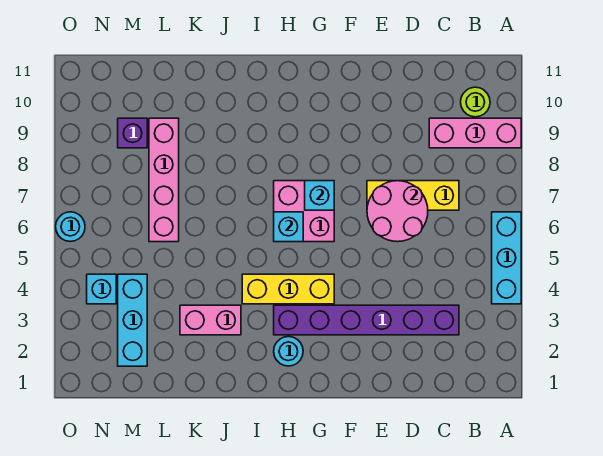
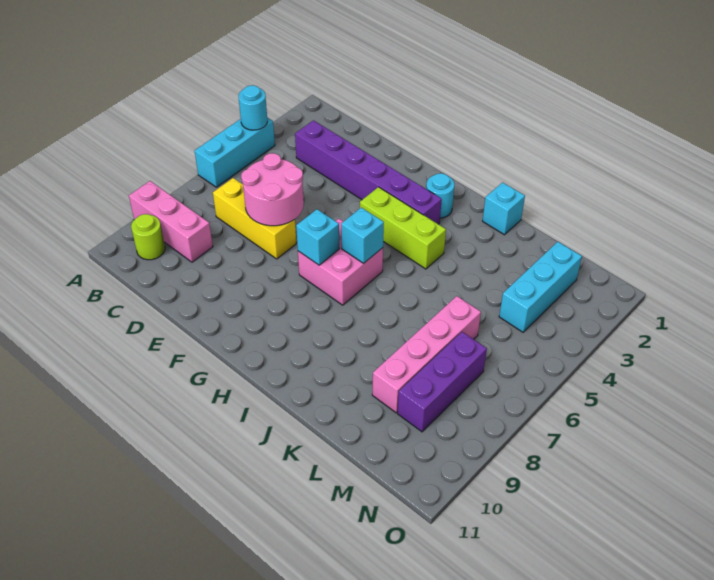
yellow brick G4:I4 level 1 -> lime brick G4:I4 level 1
pink brick J3:K3 level 1 -> none
purple brick M9 level 1 -> purple brick M7:M9 level 1
cyan brick N4 level 1 -> cyan brick J1 level 1
cyan round brick O6 level 1 -> cyan round brick A4 level 2

